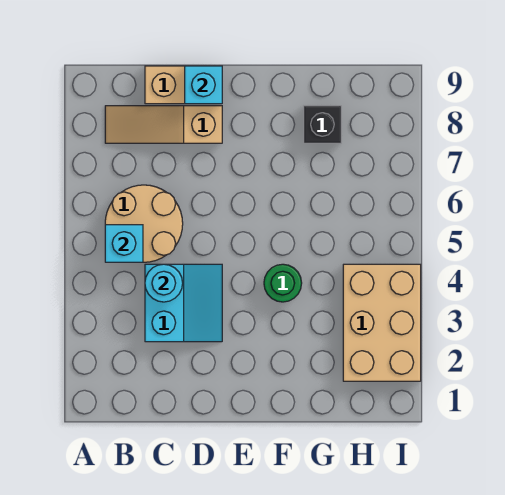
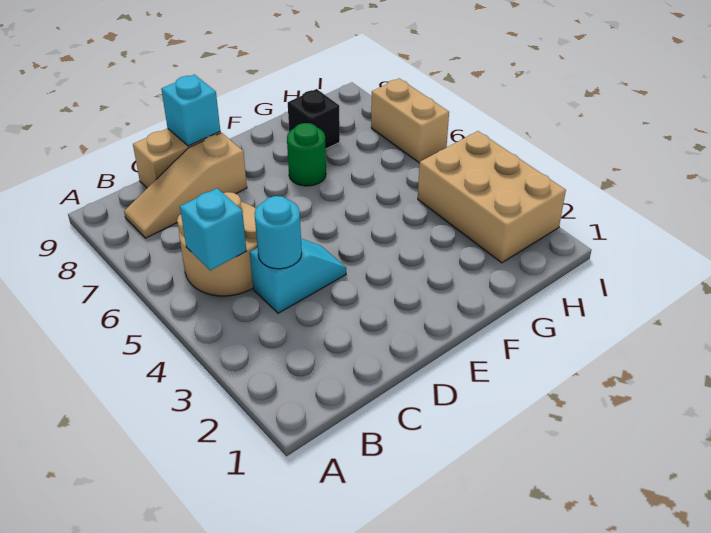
cyan slope C3:D4 level 1 top C -> cyan slope C4:D4 level 1 top C
green round brick F4 level 1 -> green round brick F7 level 1
none -> tan brick I6:I7 level 1

